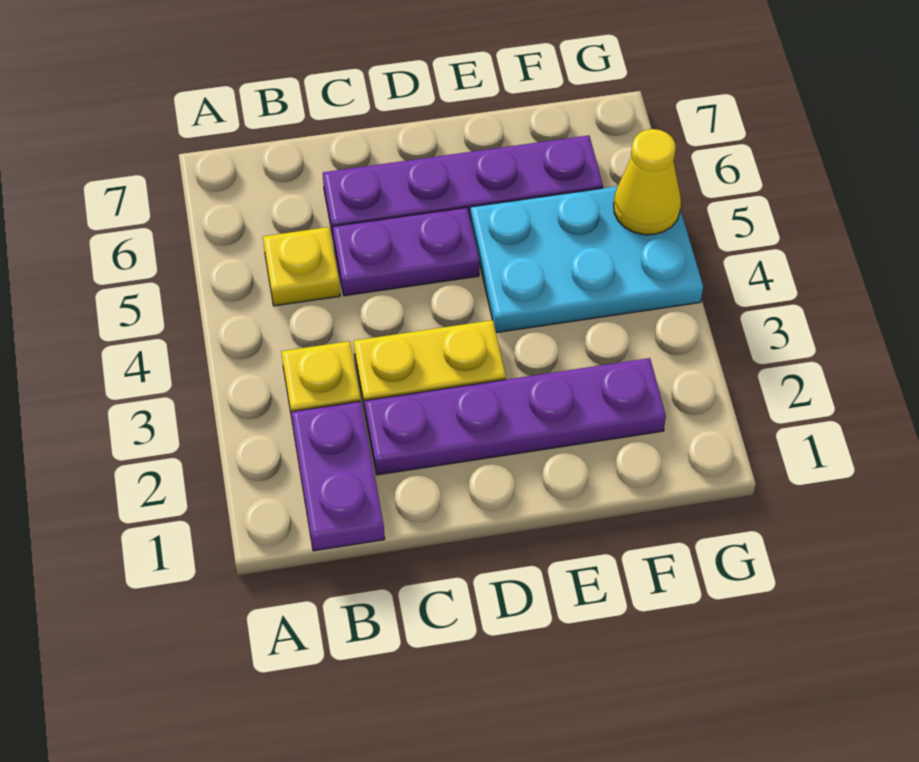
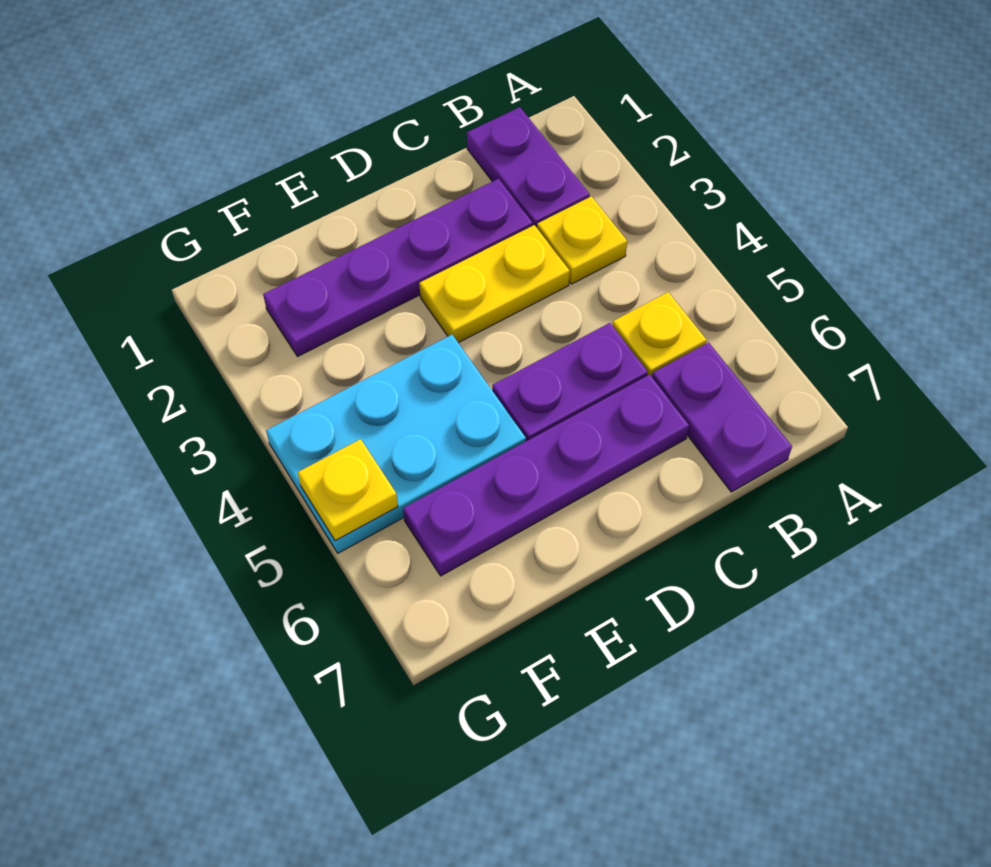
none -> purple plate B6:B7 level 1
yellow cone G5 level 2 -> yellow plate G5 level 2

